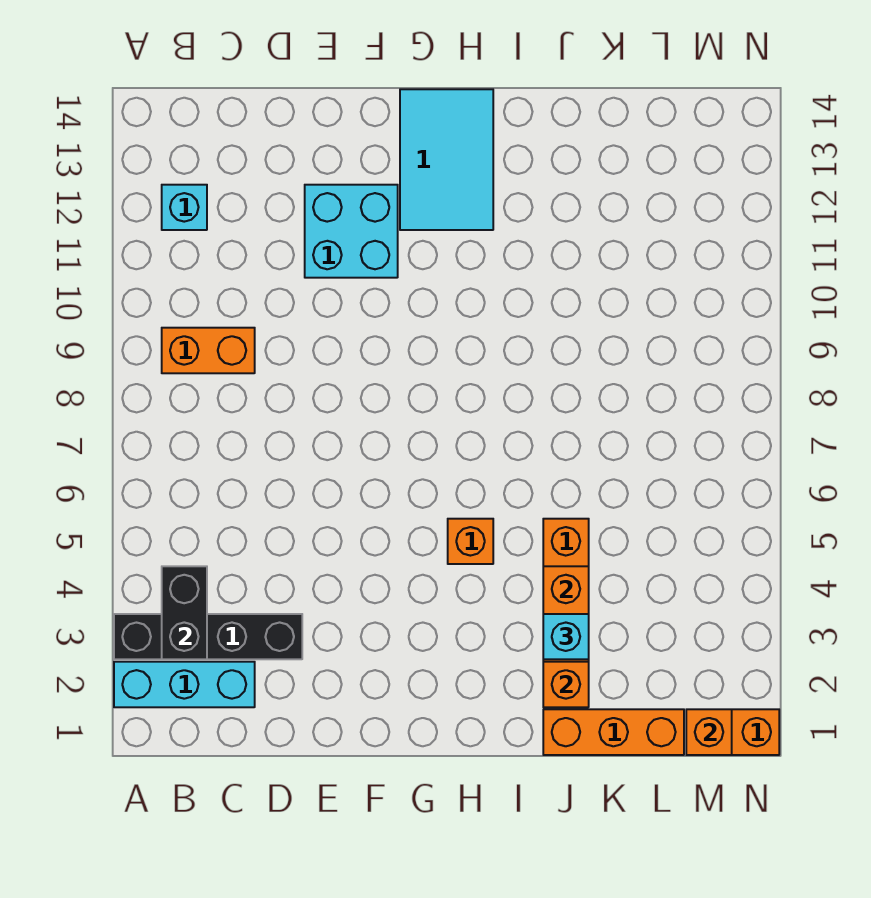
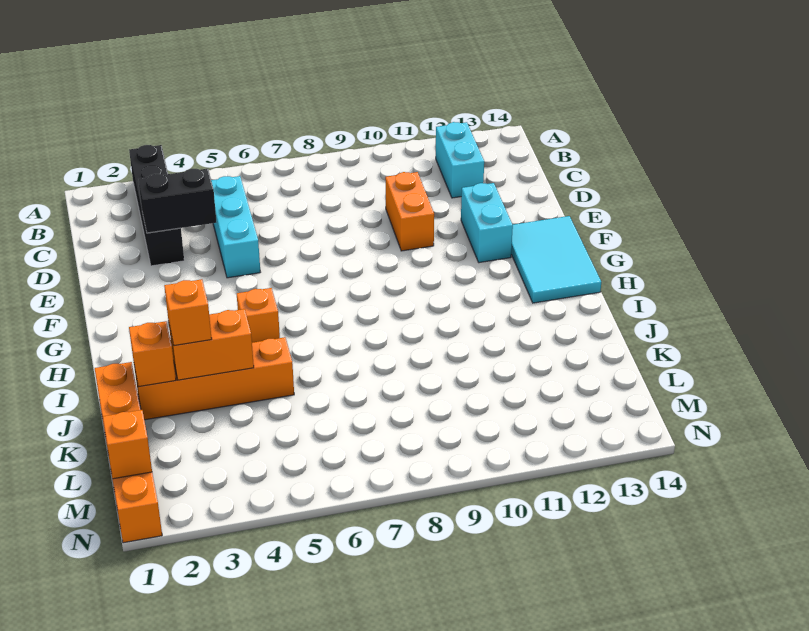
cyan brick A2:C2 level 1 -> cyan brick C5:E5 level 1
black brick B3:B4 level 2 -> black brick D3:D4 level 2
orange brick B9:C9 level 1 -> orange brick D10:E10 level 1
cyan brick B12 level 1 -> cyan brick B12:C12 level 1
cyan brick E11:F12 level 1 -> cyan brick E12:F12 level 1
cyan tile G12:H14 level 1 -> cyan tile F13:H14 level 1
cyan brick J3 level 3 -> orange brick J3 level 3

